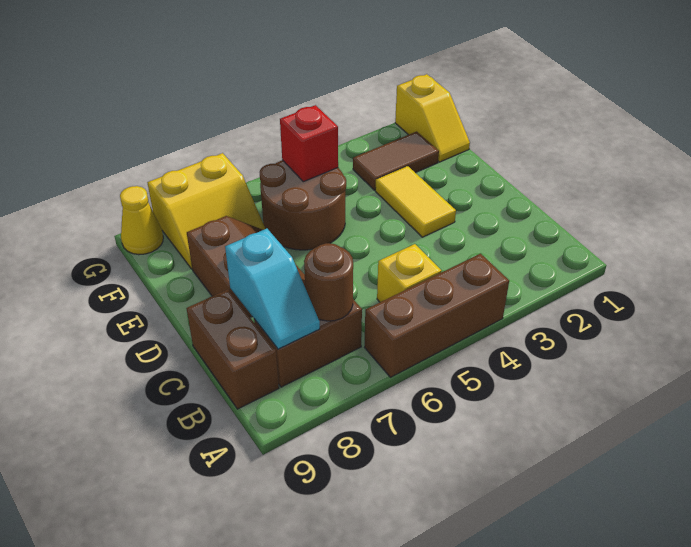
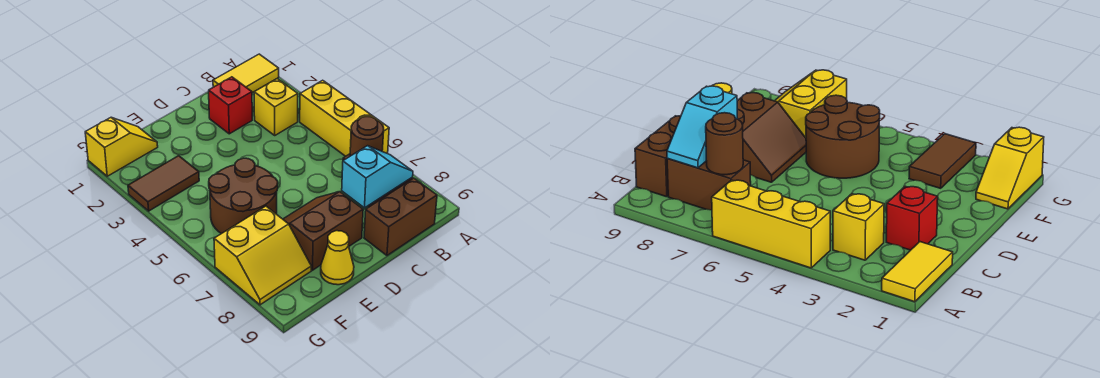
brown brick A4:A6 level 1 -> yellow brick A4:A6 level 1
yellow brick B5 level 1 -> yellow brick B3 level 1
yellow tile D3:E3 level 1 -> yellow tile A1:B1 level 1
brown tile F2:F3 level 1 -> brown tile F3:G3 level 1
red brick F5 level 2 -> red brick C2 level 1
yellow slope F7:G8 level 1 top G -> yellow slope F7:G8 level 1 top 7
yellow cone G9 level 1 -> yellow cone E9 level 1

